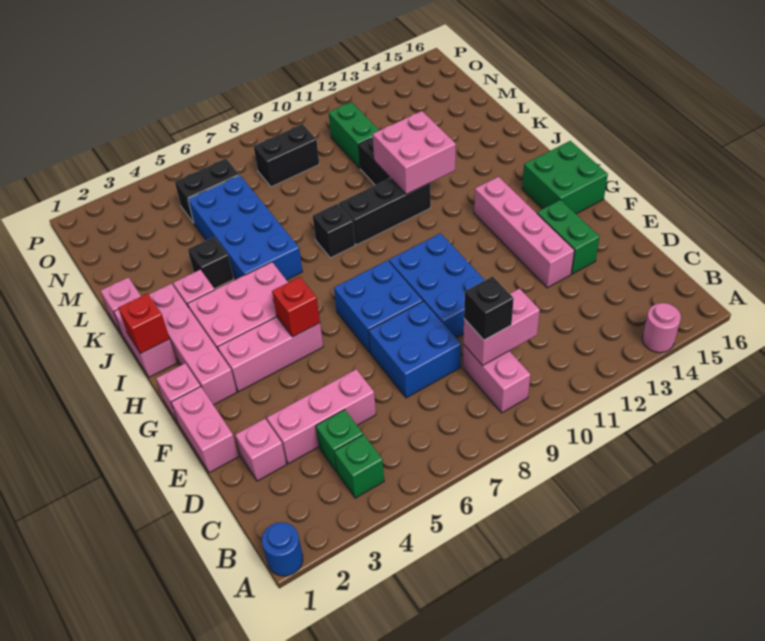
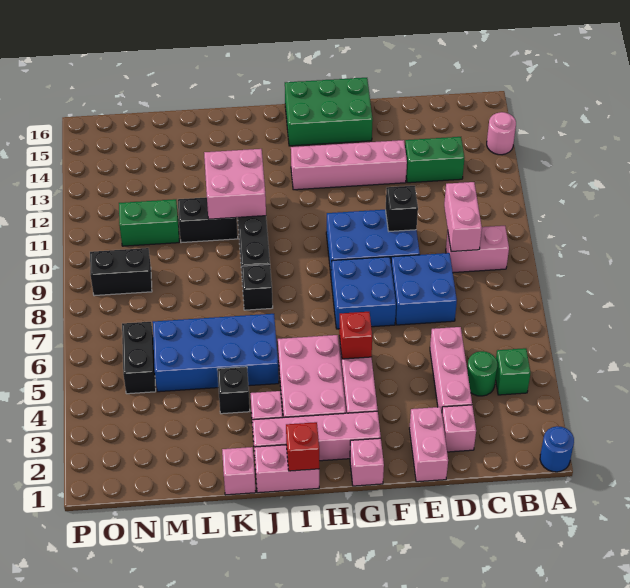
green brick C4 level 1 -> green round brick C4 level 1
black brick C9 level 3 -> black brick E10 level 2
pink brick E1:F1 level 1 -> pink brick E1:E2 level 1
green brick E14:F14 level 1 -> green brick C13:D13 level 1
green brick G15:H16 level 1 -> green brick F15:H16 level 1
black brick N8:N9 level 1 -> black brick N9:O9 level 1

